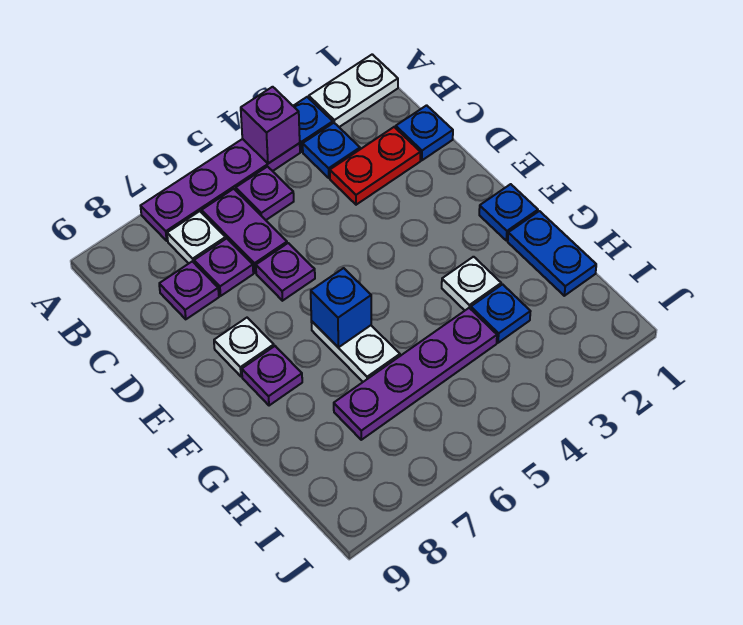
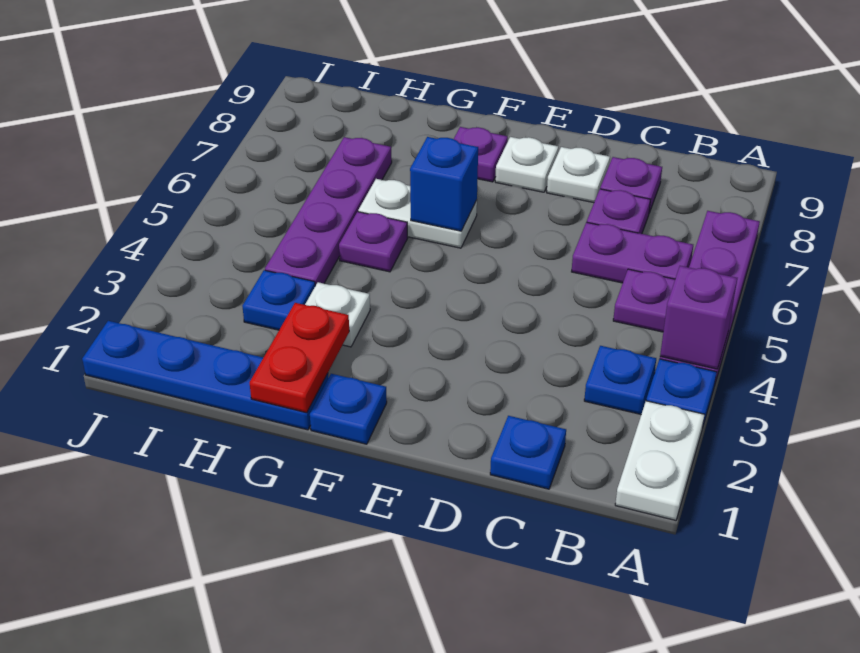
white plate B7 level 1 -> white plate D8 level 1
red plate C2:C3 level 1 -> red plate G1:G2 level 2
purple plate D6 level 1 -> purple plate G5 level 1
blue plate G1:H1 level 1 -> blue plate G1:J1 level 1

